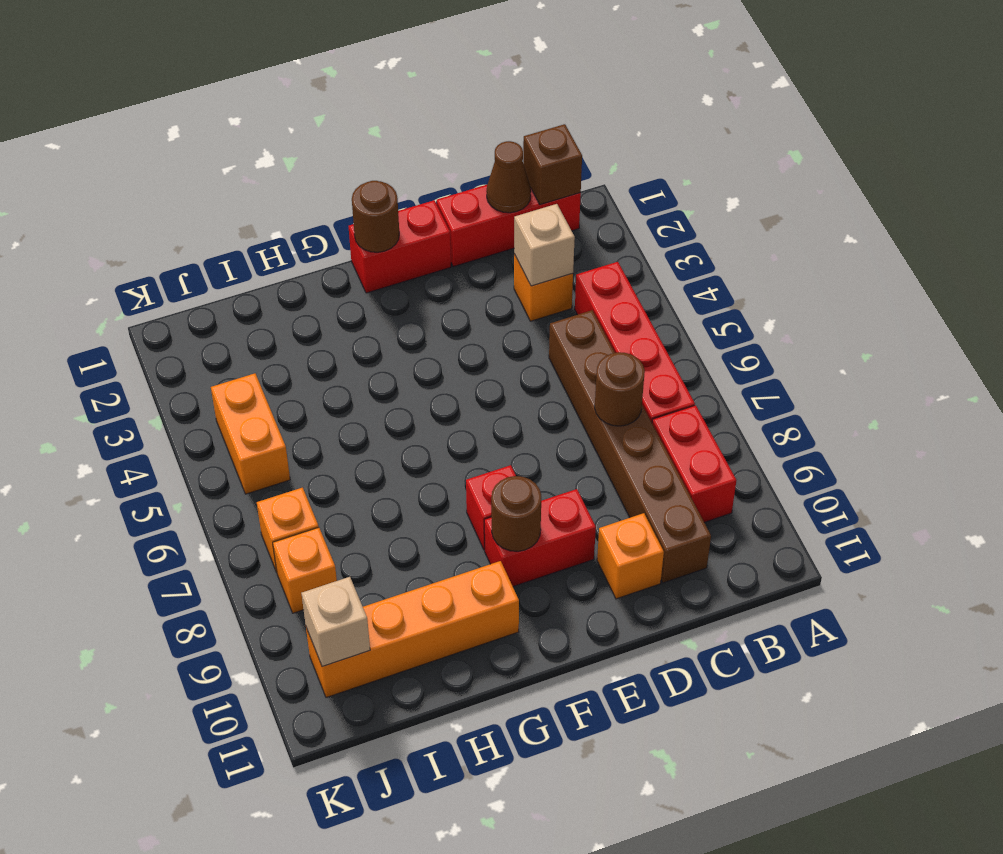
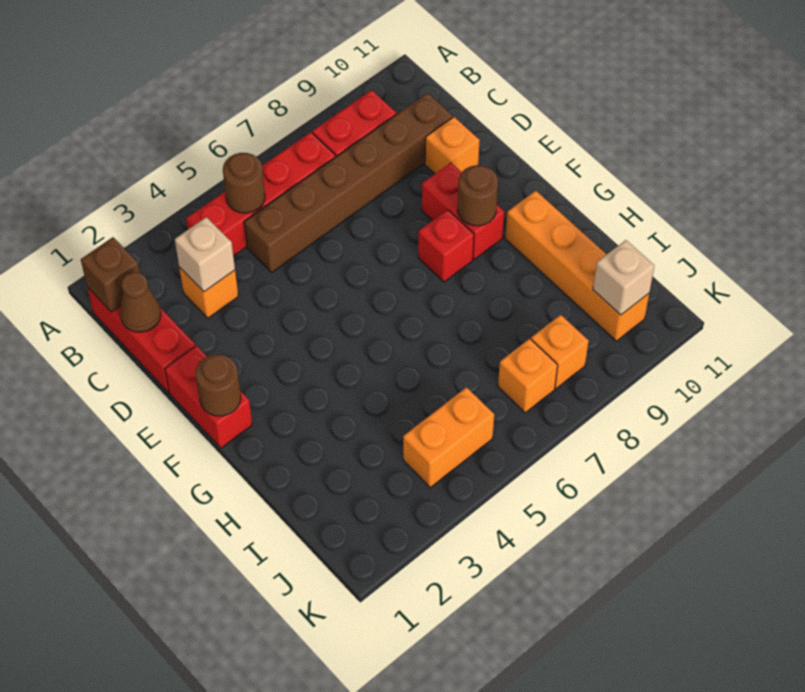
brown round brick C7 level 2 -> brown round brick B5 level 2

